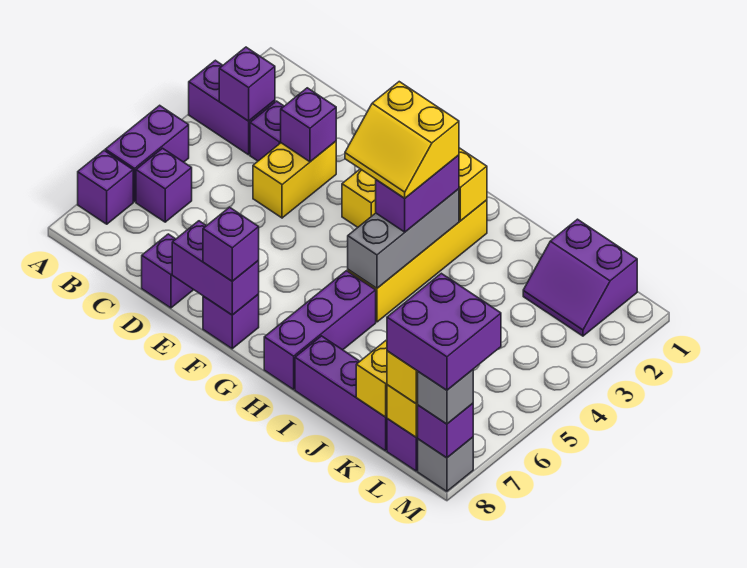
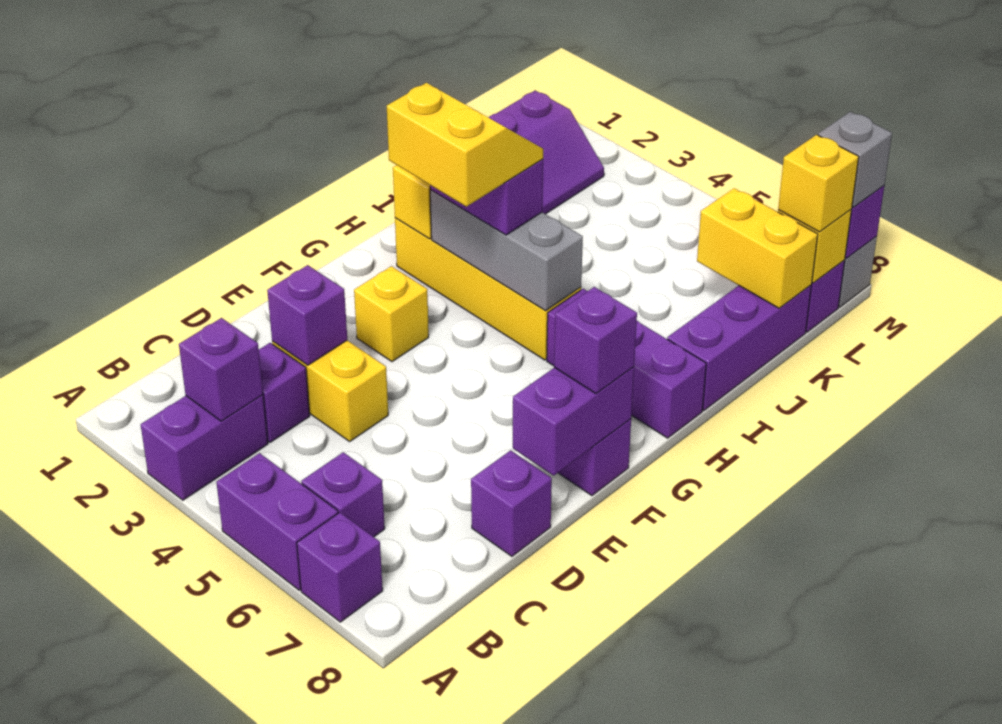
yellow slope G3:H4 level 4 top 3 -> yellow slope G3:H4 level 4 top G
purple brick L7:M8 level 4 -> none

